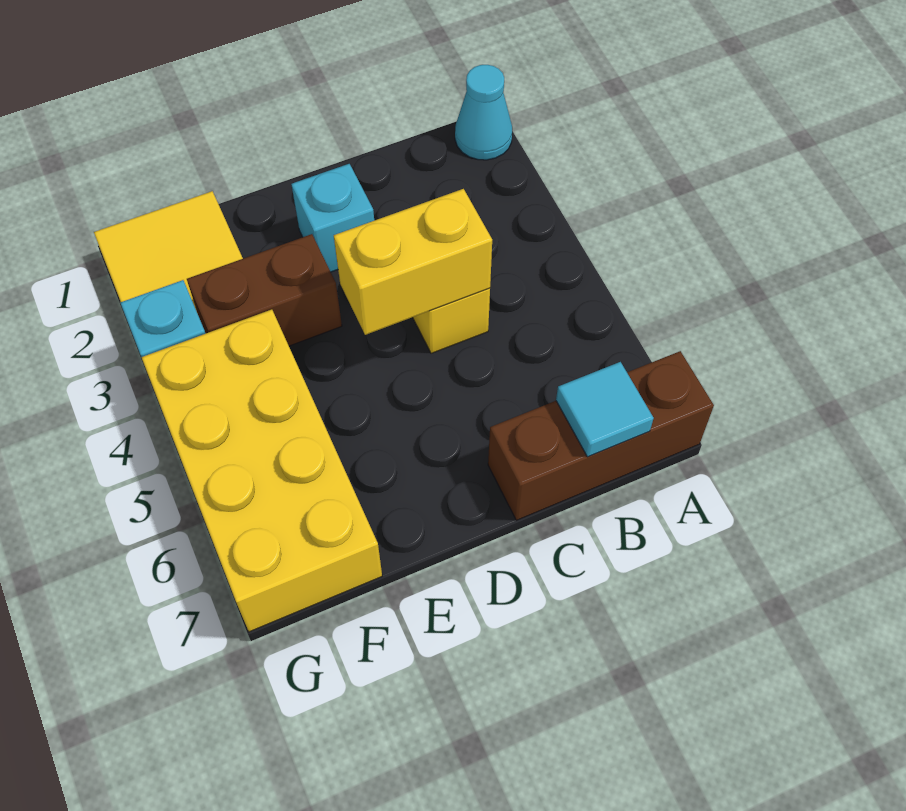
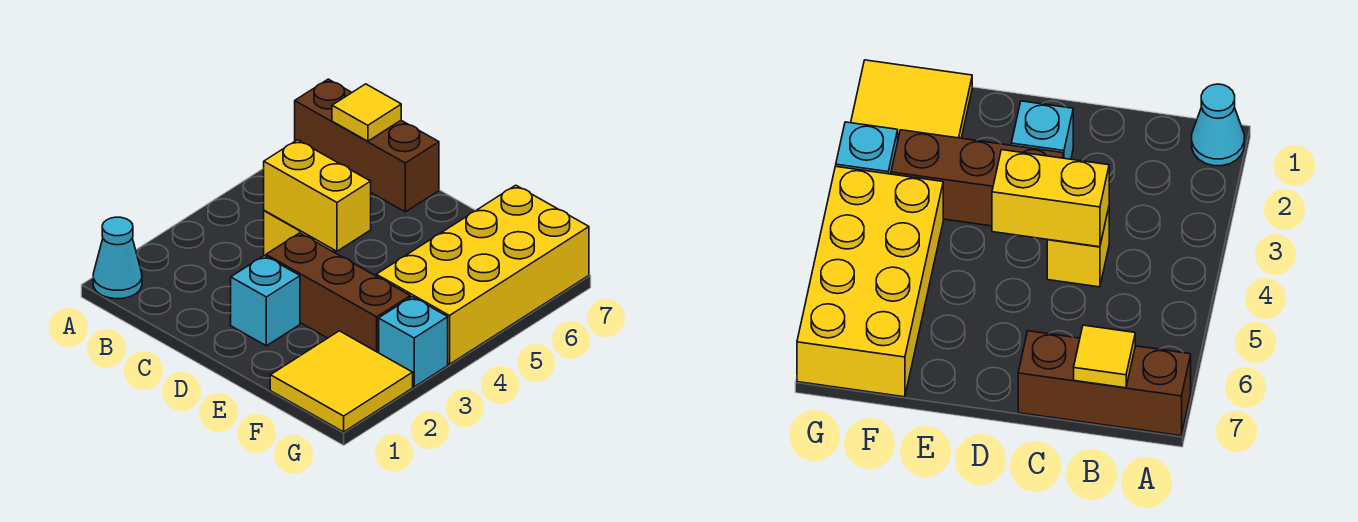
cyan tile B7 level 2 -> yellow tile B7 level 2
brown brick E3:F3 level 1 -> brown brick D3:F3 level 1

